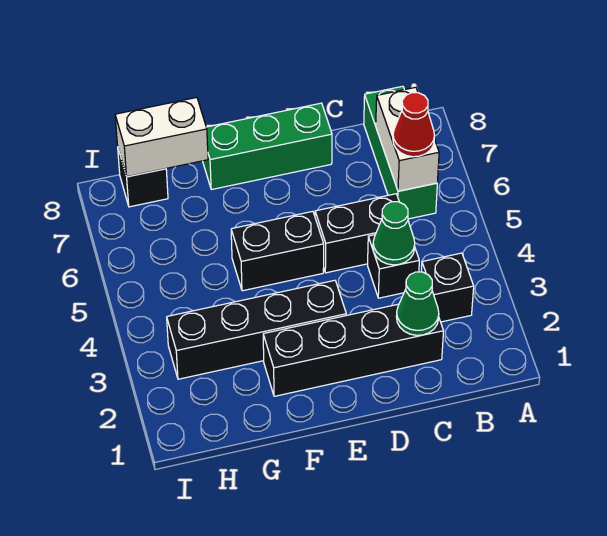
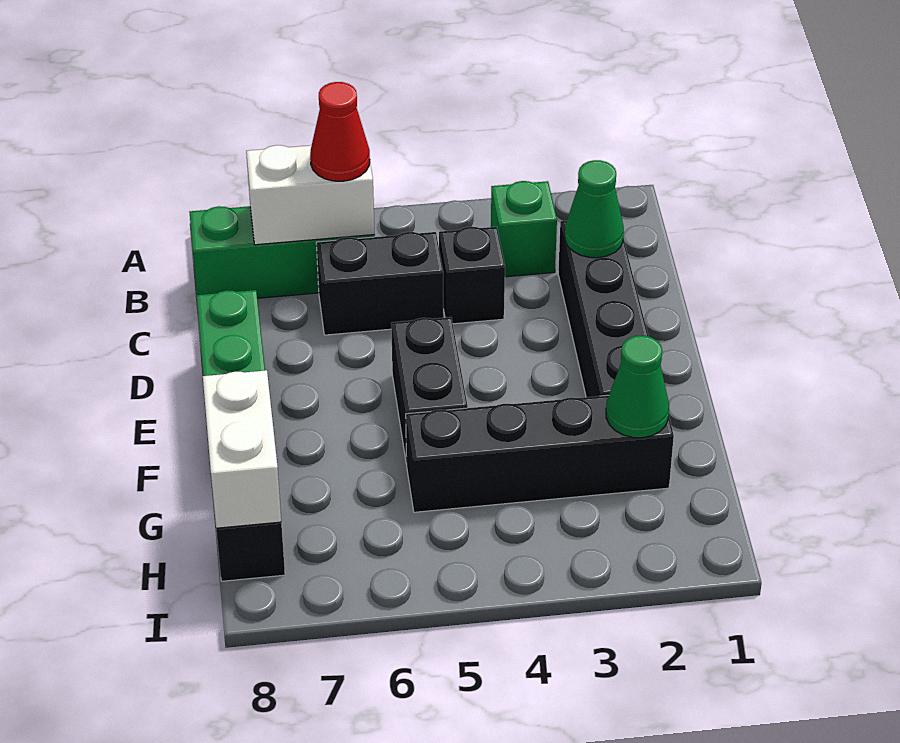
black brick B3 level 1 -> green brick B3 level 1
green cone C4 level 2 -> green cone G2 level 2
black brick C5:D5 level 1 -> black brick C5:C6 level 1
black brick E3:H3 level 1 -> black brick G2:G5 level 1

